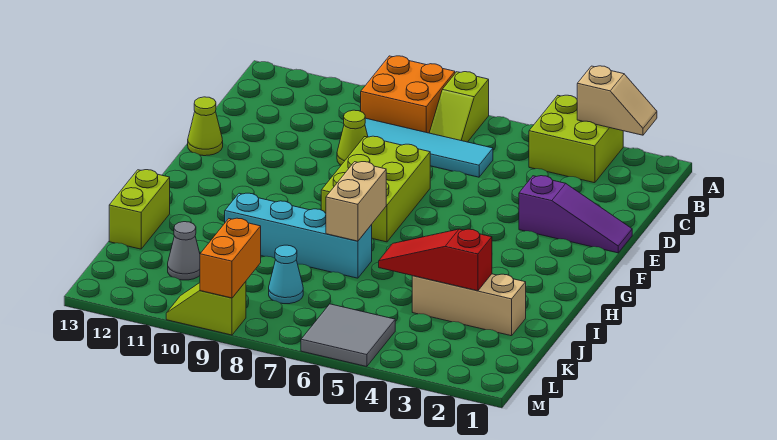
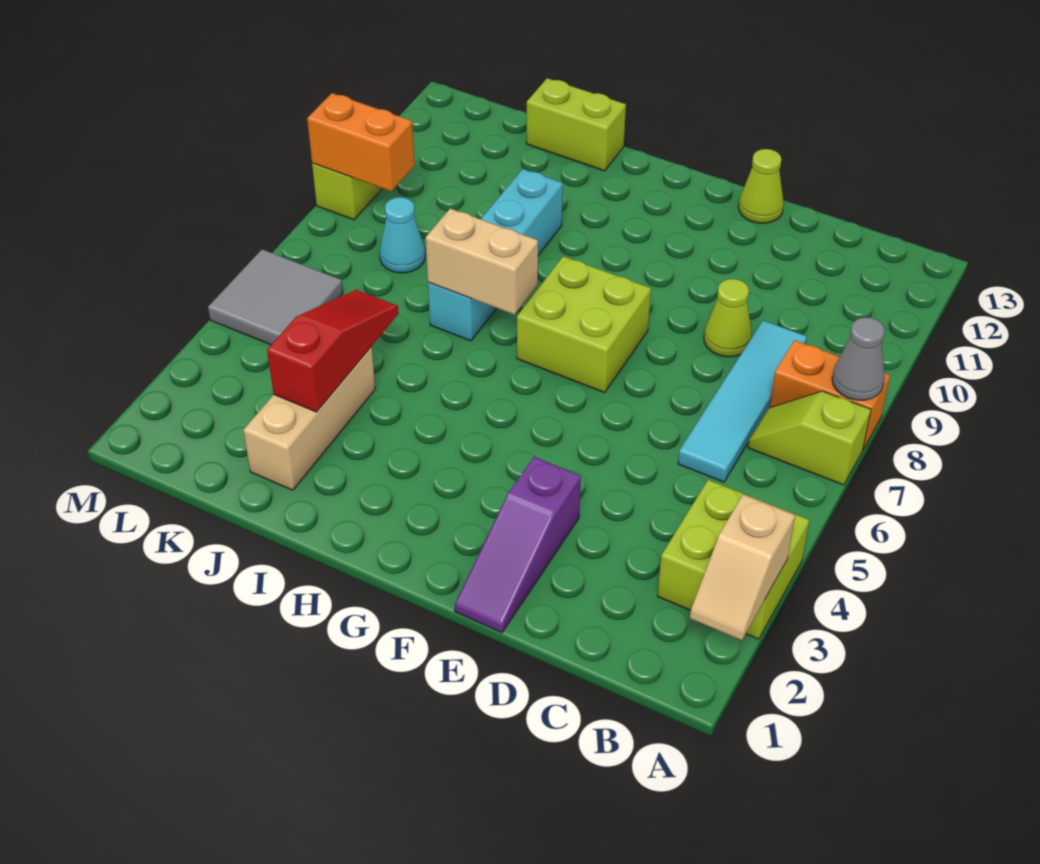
orange brick A8:B9 level 1 -> orange brick A8:B8 level 1
lime brick E7:G8 level 1 -> lime brick F7:G8 level 1
grey cone K11 level 1 -> grey cone A8 level 2

